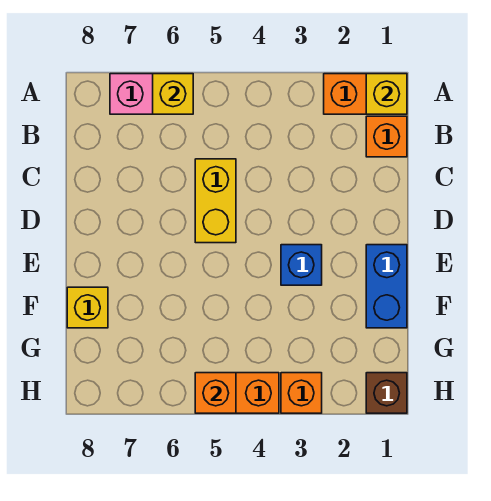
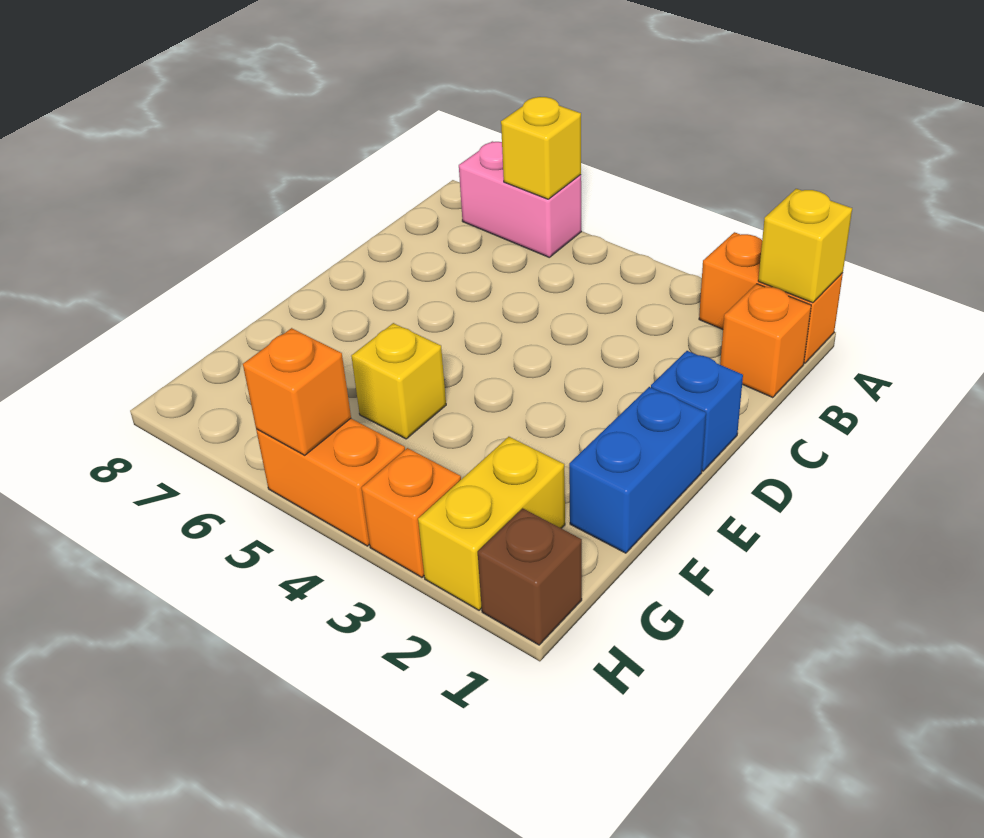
yellow brick C5:D5 level 1 -> yellow brick G2:H2 level 1
blue brick E3 level 1 -> blue brick D1 level 1
yellow brick F8 level 1 -> yellow brick F5 level 1

